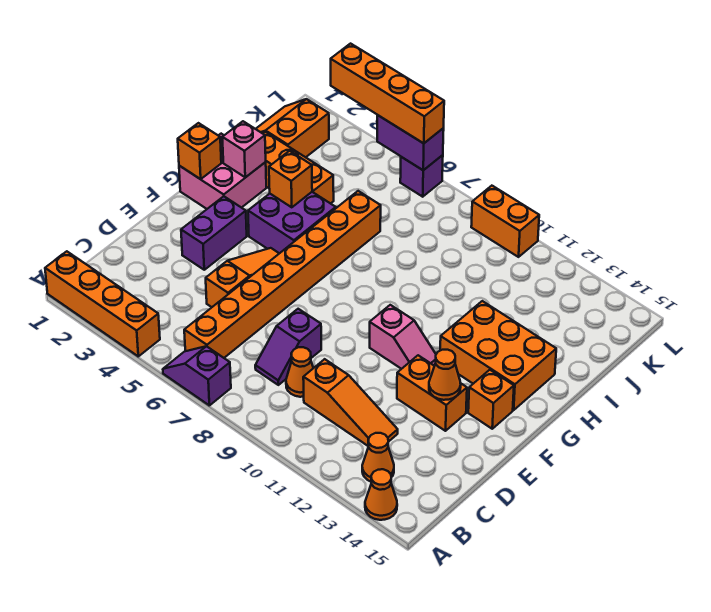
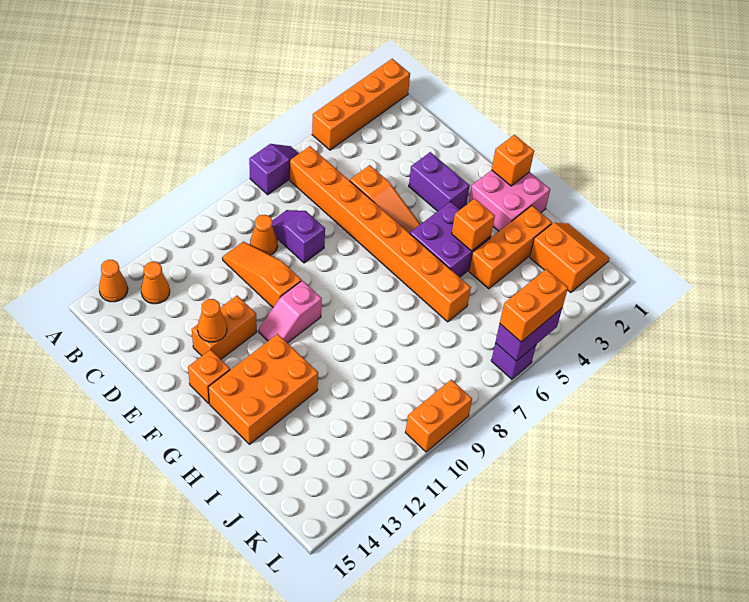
orange slope C10:C12 level 1 top 10 -> orange slope C10:E10 level 1 top E
pink brick H2 level 2 -> none
orange brick L3:L6 level 3 -> orange brick L5:L6 level 3

